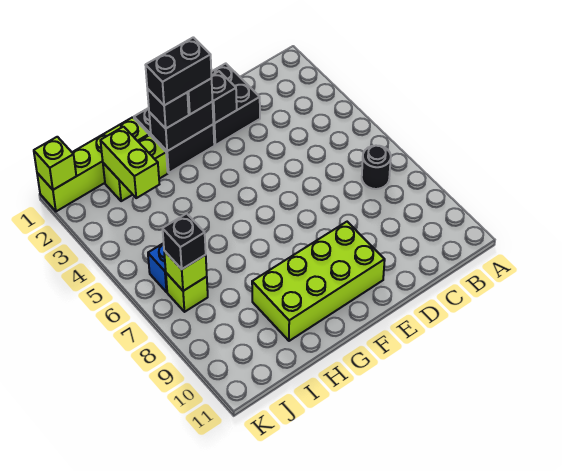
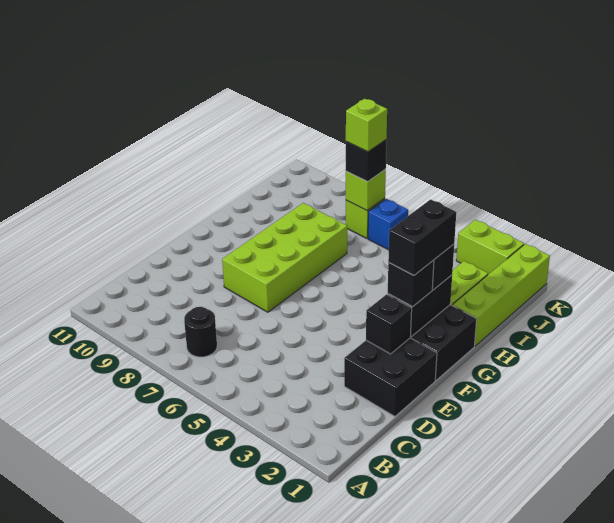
lime brick E9:H10 level 1 -> lime brick E7:H8 level 1
lime brick I2:I3 level 2 -> lime brick K2:K3 level 1
lime brick K1 level 2 -> lime brick J7 level 4

